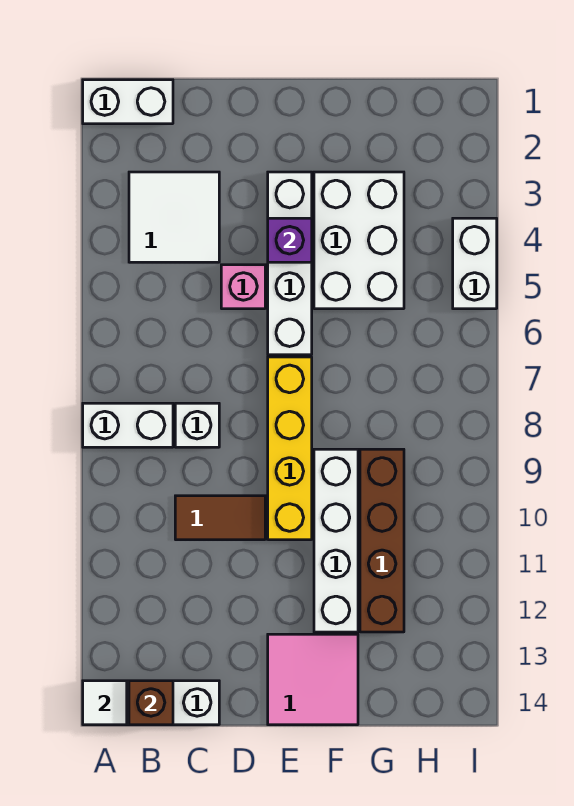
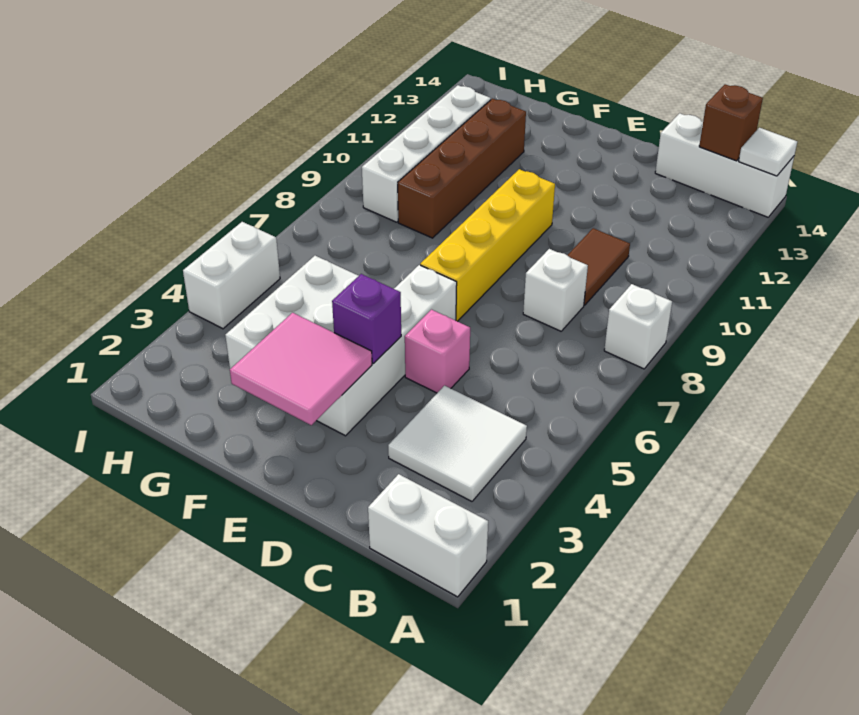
white brick A8:B8 level 1 -> white brick A8 level 1
brown tile C10:D10 level 1 -> brown tile C9:C10 level 1
pink tile E13:F14 level 1 -> pink tile E2:F3 level 2
white brick F9:F12 level 1 -> white brick H9:H12 level 1

